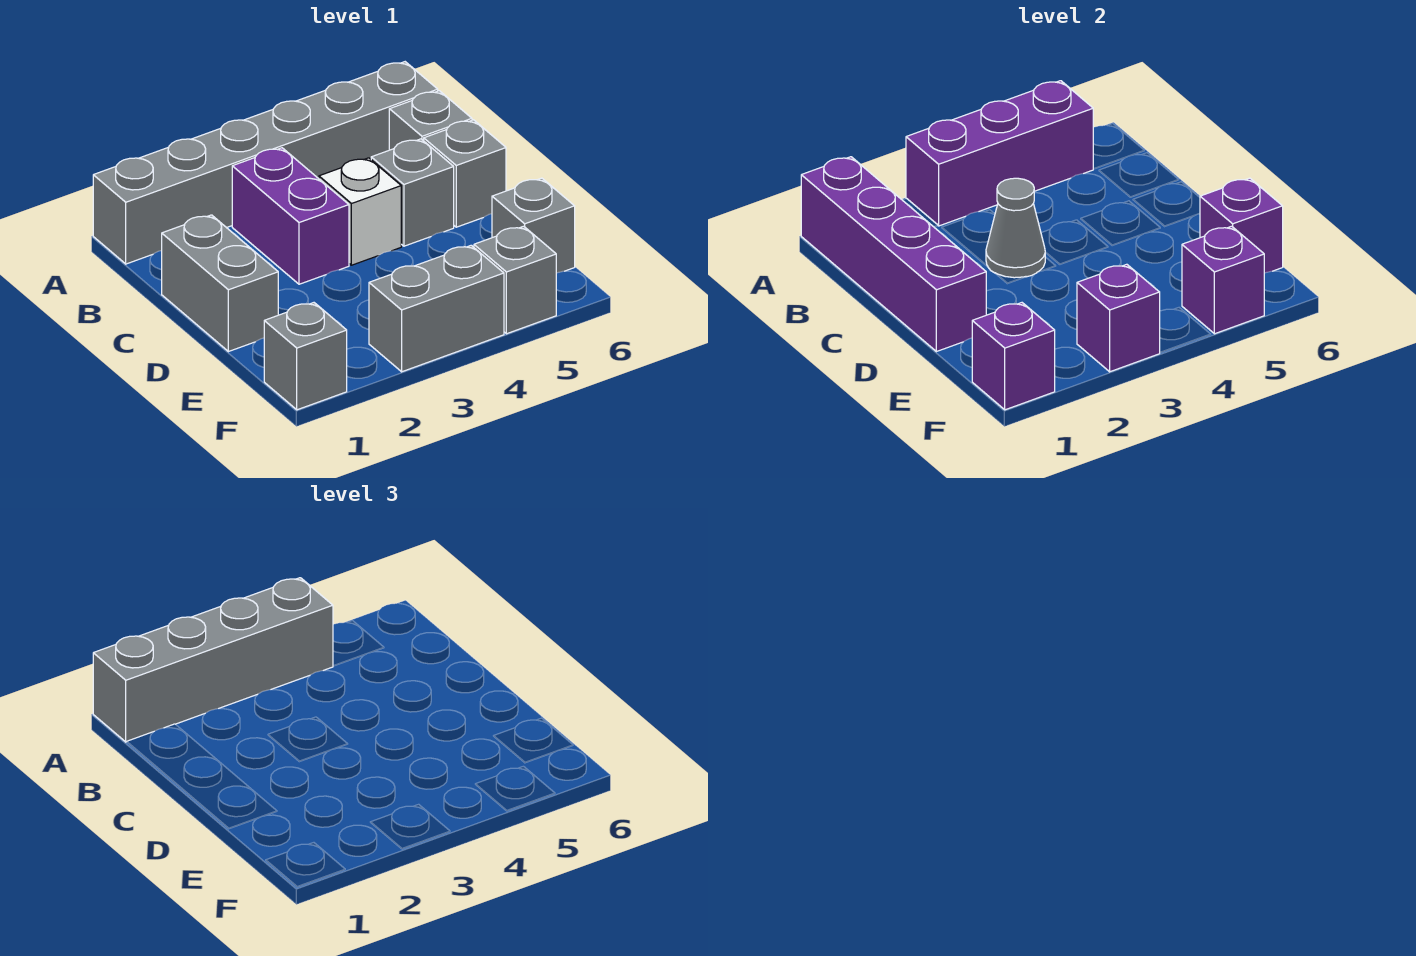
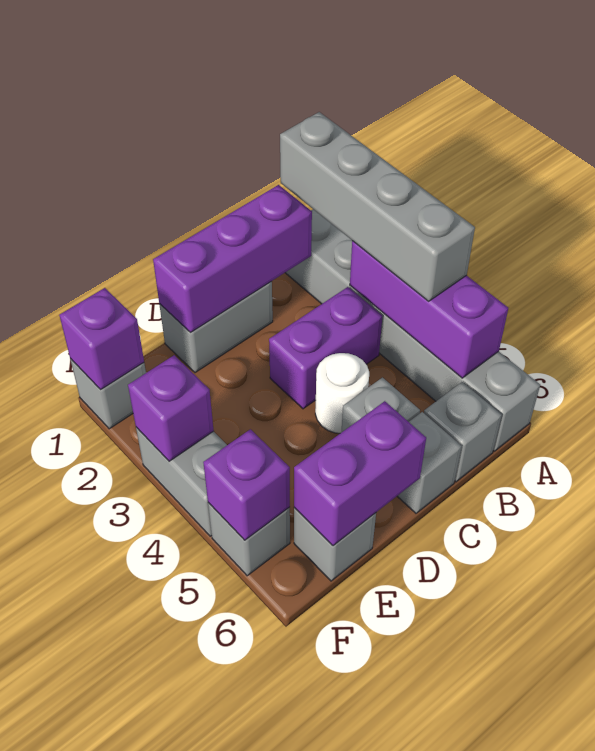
purple brick A1:D1 level 2 -> purple brick B1:D1 level 2
grey cone C3 level 2 -> none
white brick C4 level 1 -> white round brick C4 level 1
purple brick E6 level 2 -> purple brick D6:E6 level 2

